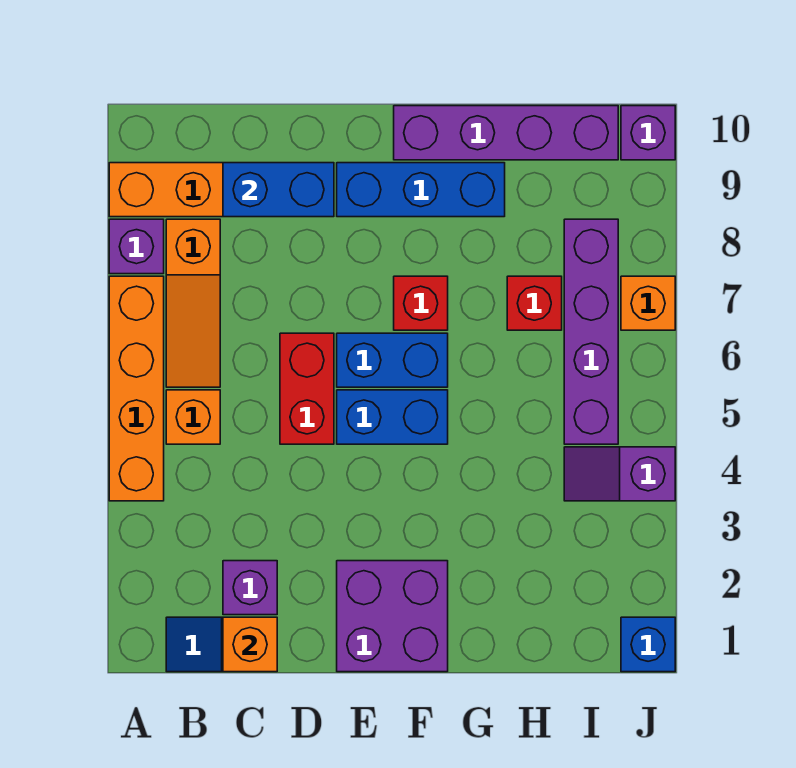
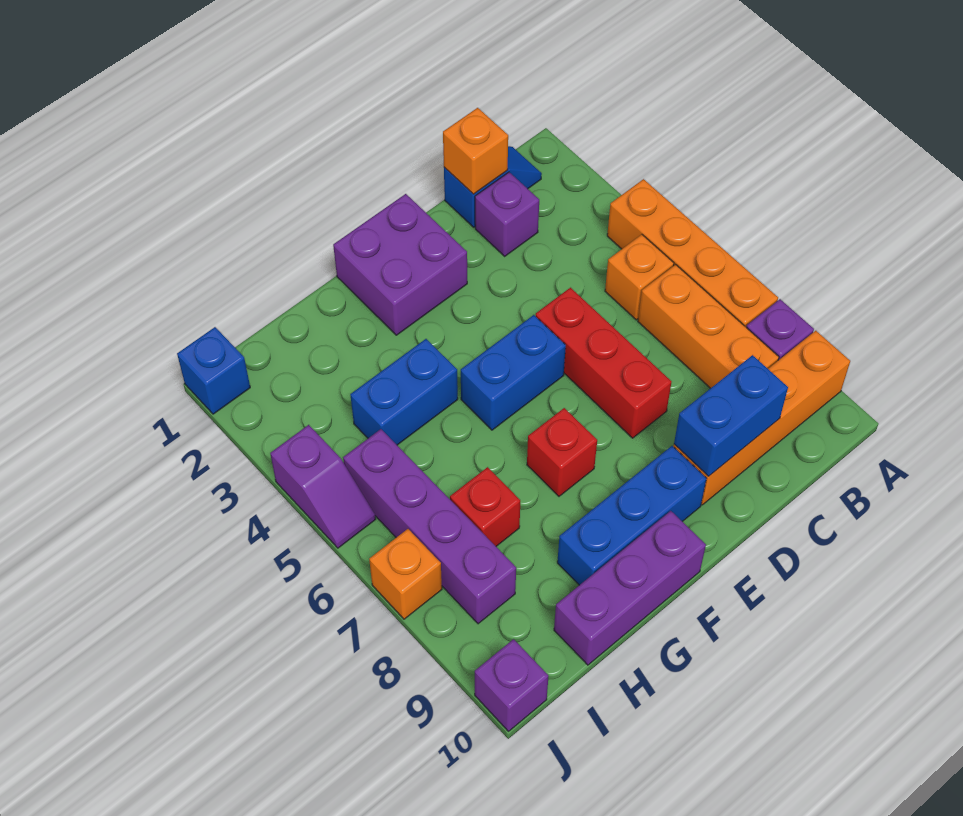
orange slope B6:B8 level 1 top 8 -> orange brick B6:B8 level 1
red brick D5:D6 level 1 -> red brick D5:D7 level 1
blue brick E6:F6 level 1 -> blue brick G4:H4 level 1
purple brick F10:I10 level 1 -> purple brick F10:H10 level 1
purple slope I4:J4 level 1 top J -> purple slope J4:J5 level 1 top 4

